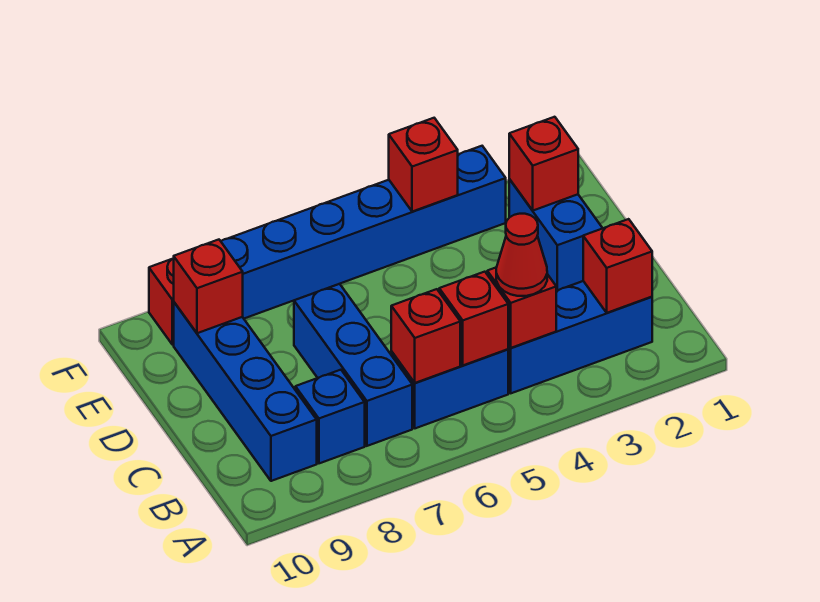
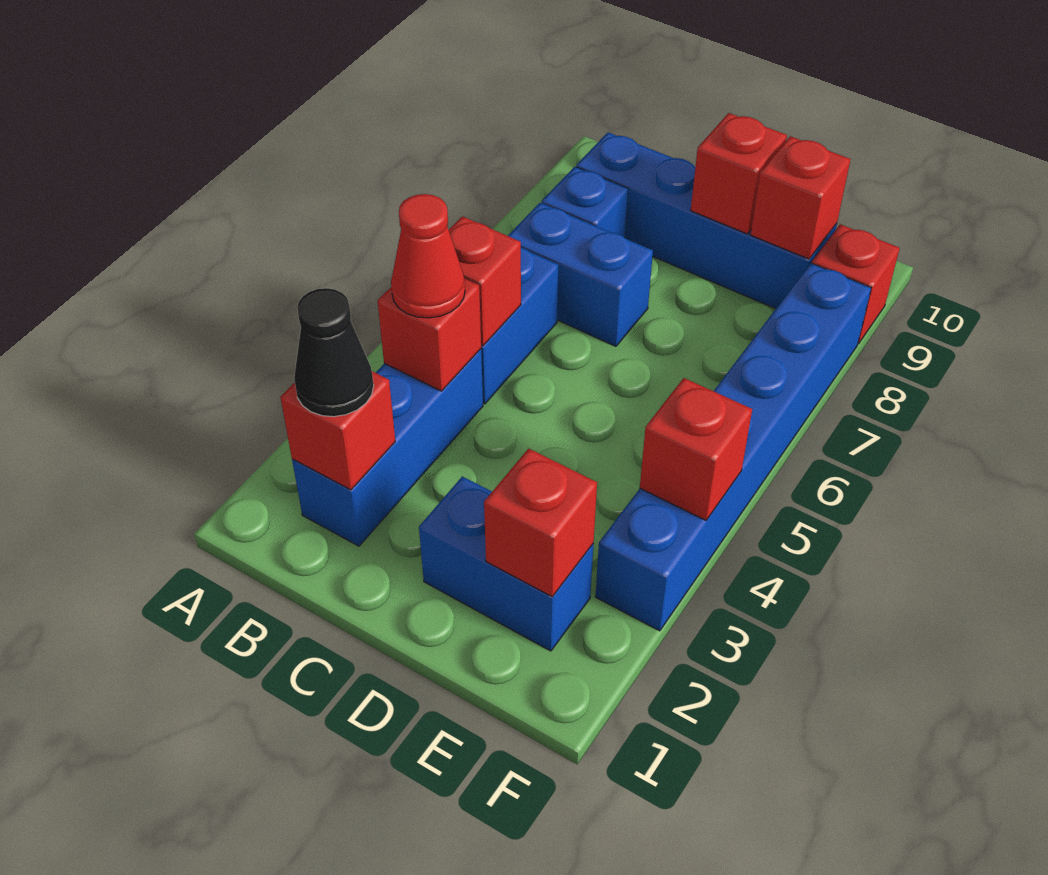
none -> black cone B2 level 3
red brick B6 level 2 -> red brick D9 level 2
blue brick B7:D7 level 1 -> blue brick B7:C7 level 1

